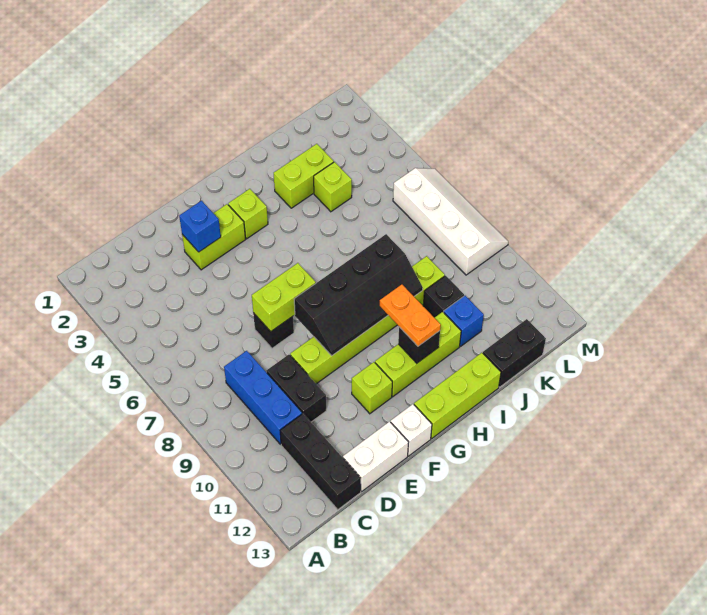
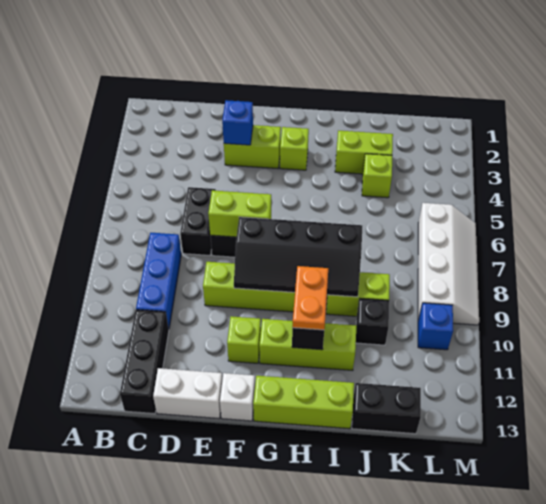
black brick D9:D10 level 1 -> black brick D6:D7 level 1
blue brick J11 level 1 -> blue brick L10 level 1

